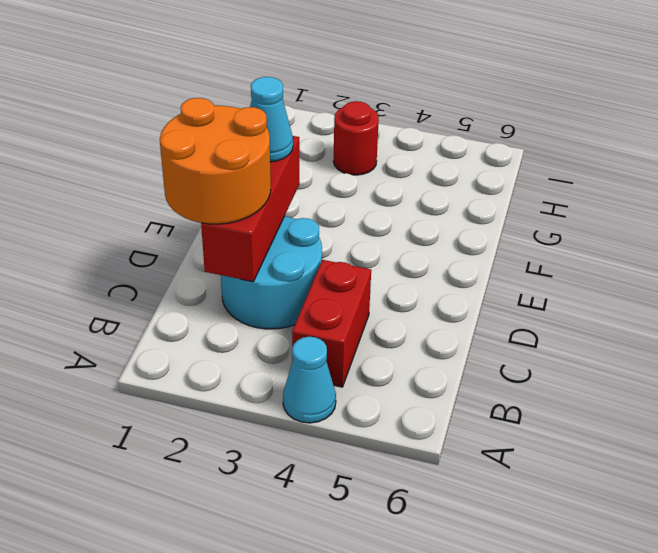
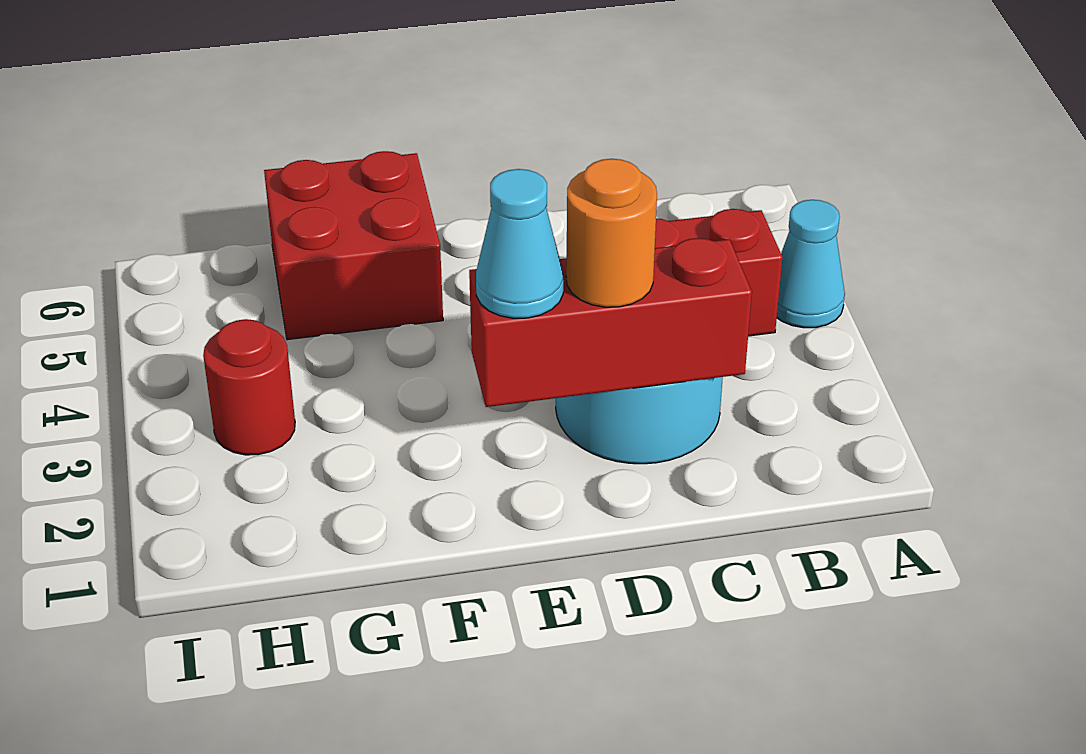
orange round brick C1:D2 level 3 -> orange round brick D2 level 3
none -> red brick F5:G6 level 1

